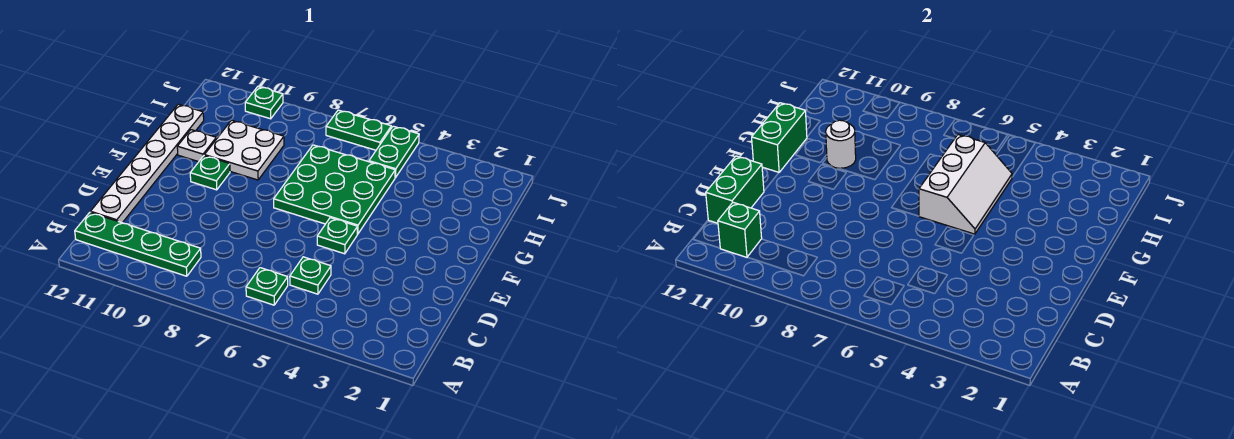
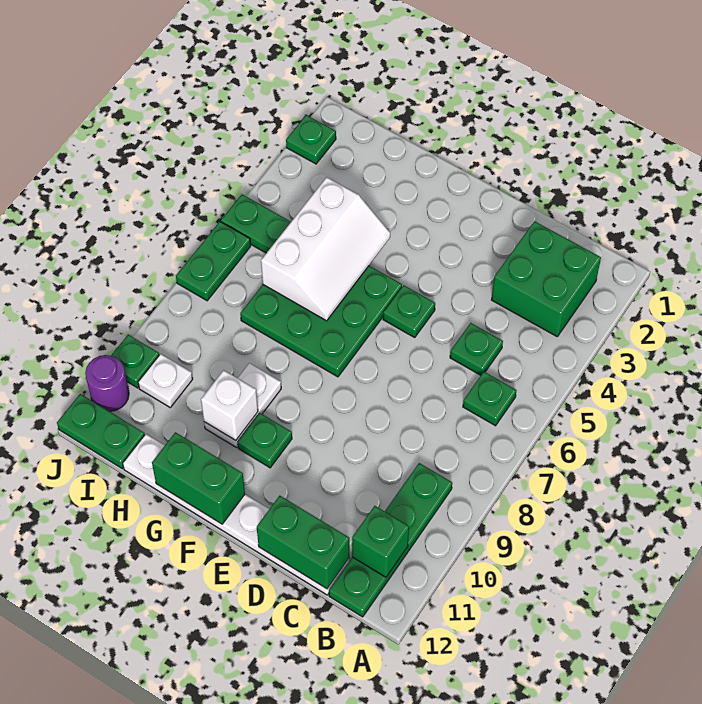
none -> green brick B2:C3 level 1
white slope F5:H6 level 2 top 6 -> white slope G4:H6 level 2 top H
white plate G9:H10 level 1 -> white plate G9:G10 level 1
white round brick G10 level 2 -> white brick G10 level 2
white plate G11 level 1 -> white plate I10 level 1
none -> green plate I12:J12 level 1
none -> green plate J2 level 1
none -> purple round brick J11 level 1

